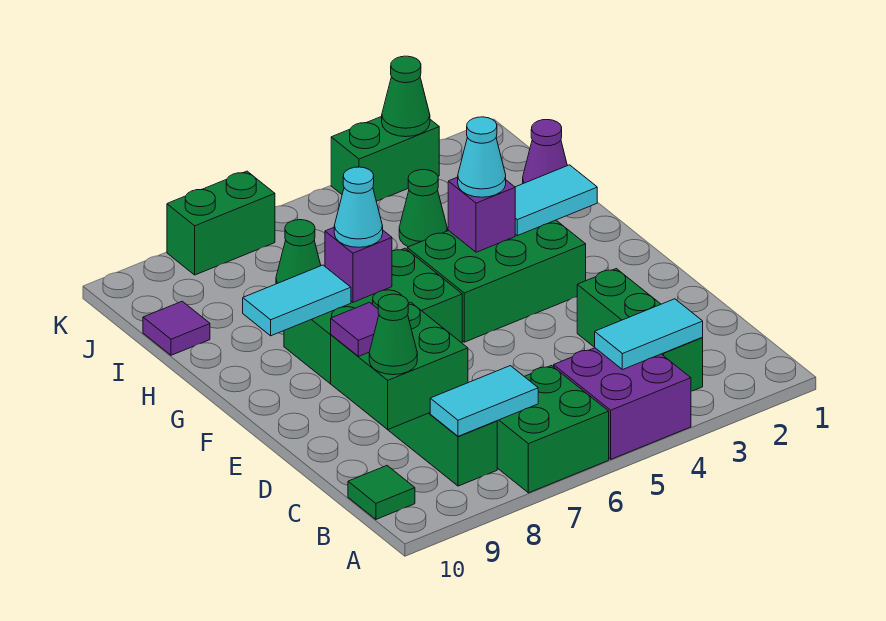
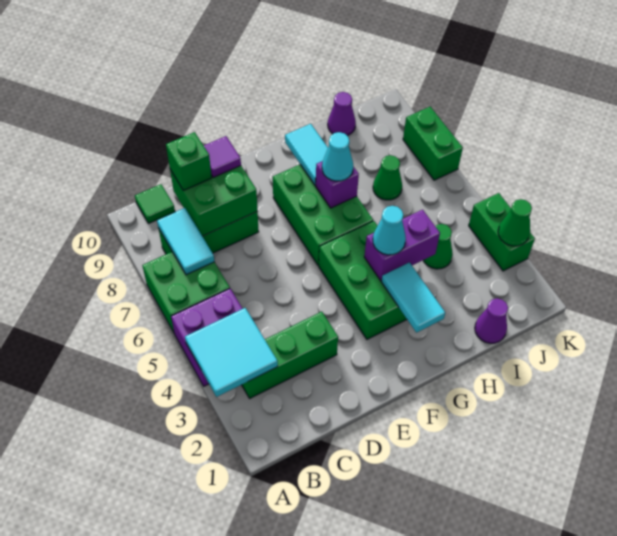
cyan tile B3:B4 level 2 -> cyan tile A3:B4 level 2
green cone C9 level 3 -> green brick C9 level 3
purple brick G4 level 2 -> purple brick G4:H4 level 2
purple tile I10 level 1 -> purple cone I10 level 1

